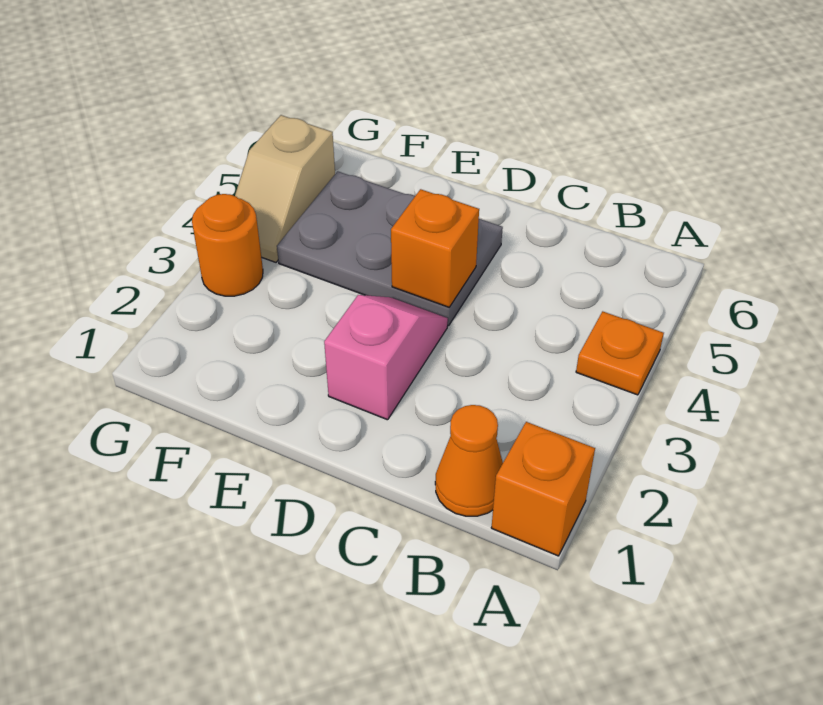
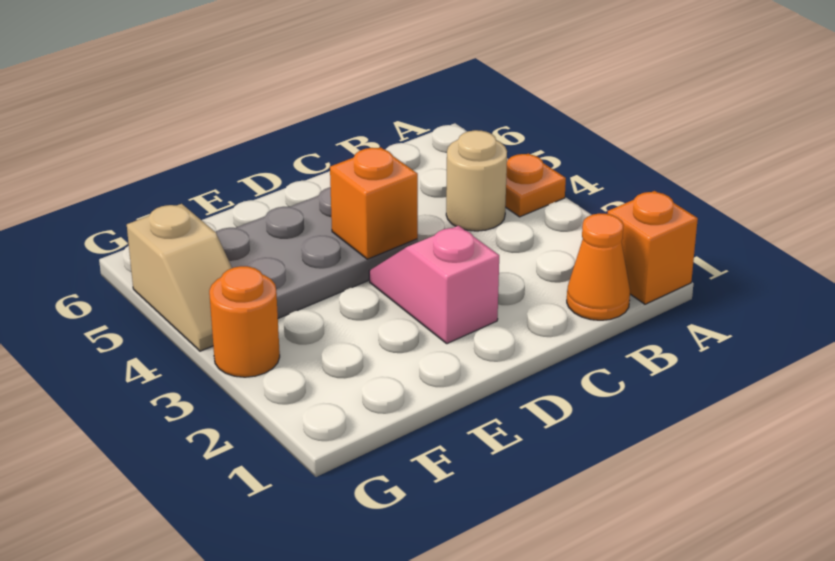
none -> tan round brick B4 level 1

